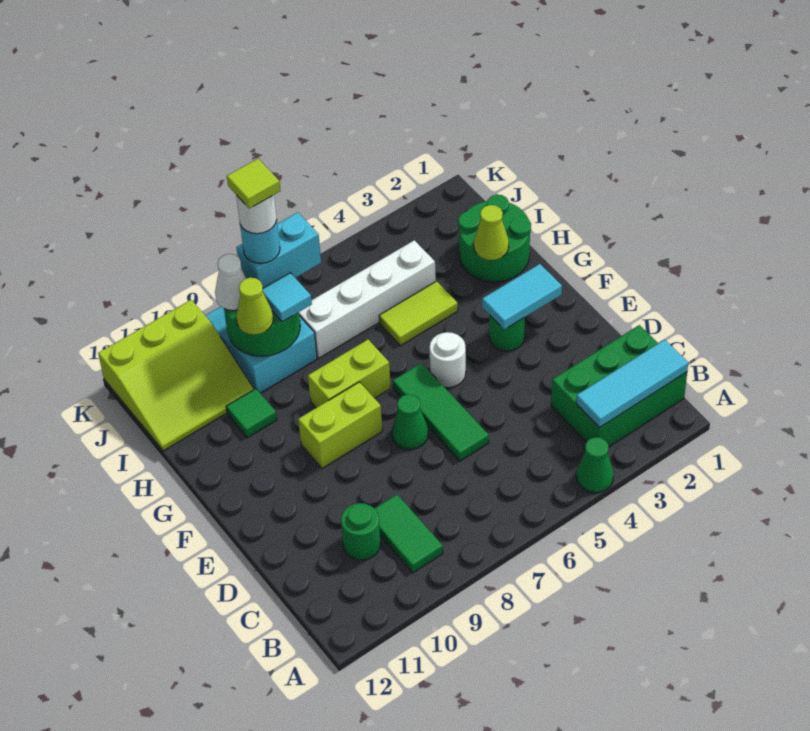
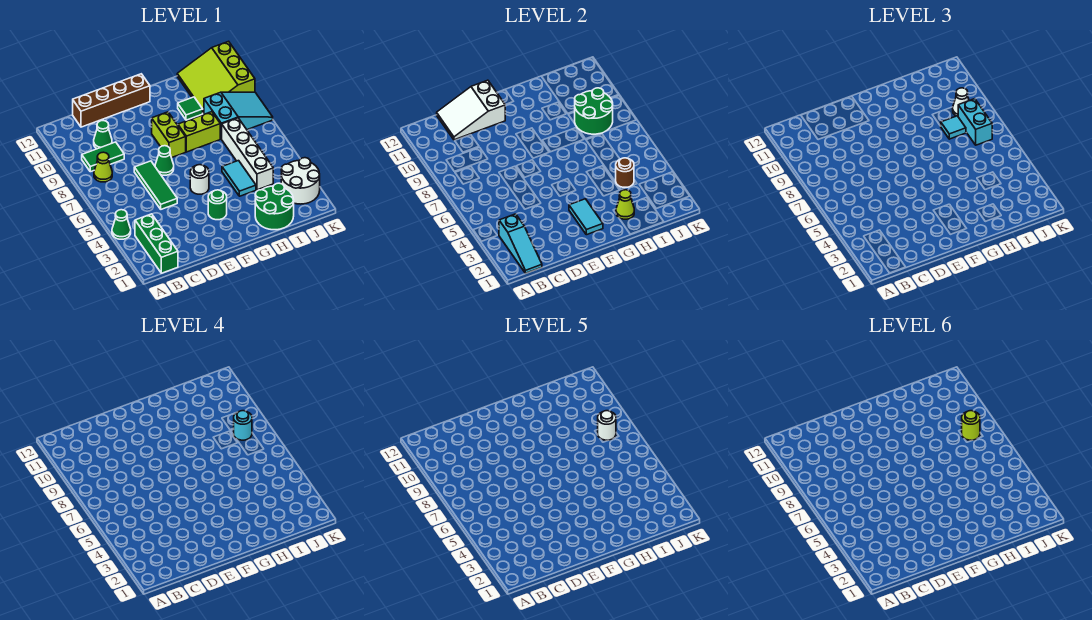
green brick B1:C3 level 1 -> green brick B1:B3 level 1
cyan tile B1:B3 level 2 -> cyan slope B1:B3 level 2 top 3
green round brick C10 level 1 -> green cone C10 level 1
none -> white slope C11:E12 level 2 top E
none -> brown brick C12:F12 level 1
green tile D6:F6 level 1 -> green tile D5:D7 level 1
lime brick G7:G8 level 1 -> lime brick G8:H8 level 1
lime tile H4:H5 level 1 -> cyan tile H4:H5 level 1
none -> brown round brick I4 level 2
lime cone I9 level 3 -> lime cone B8 level 1
none -> white round brick J2:K3 level 1
lime tile J8 level 6 -> lime round brick J8 level 6

